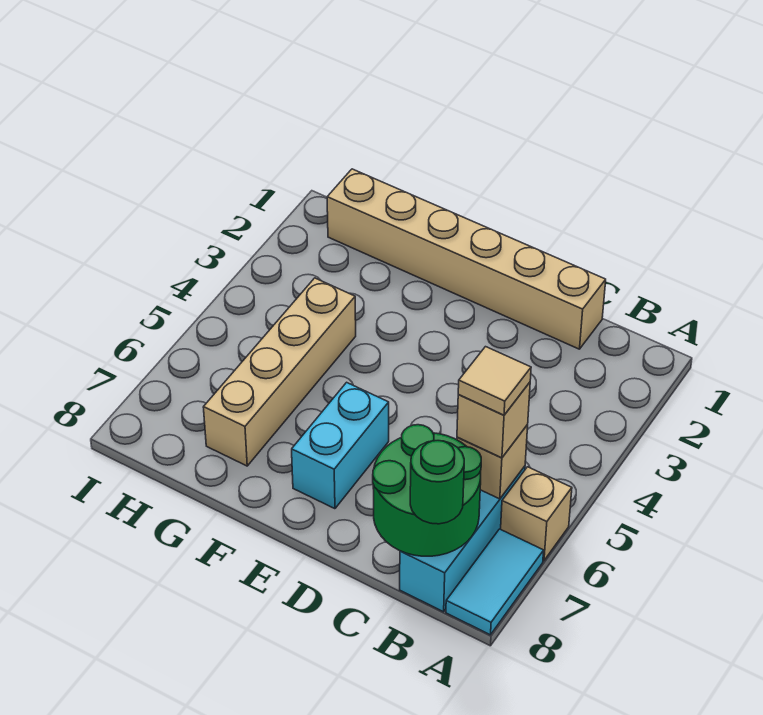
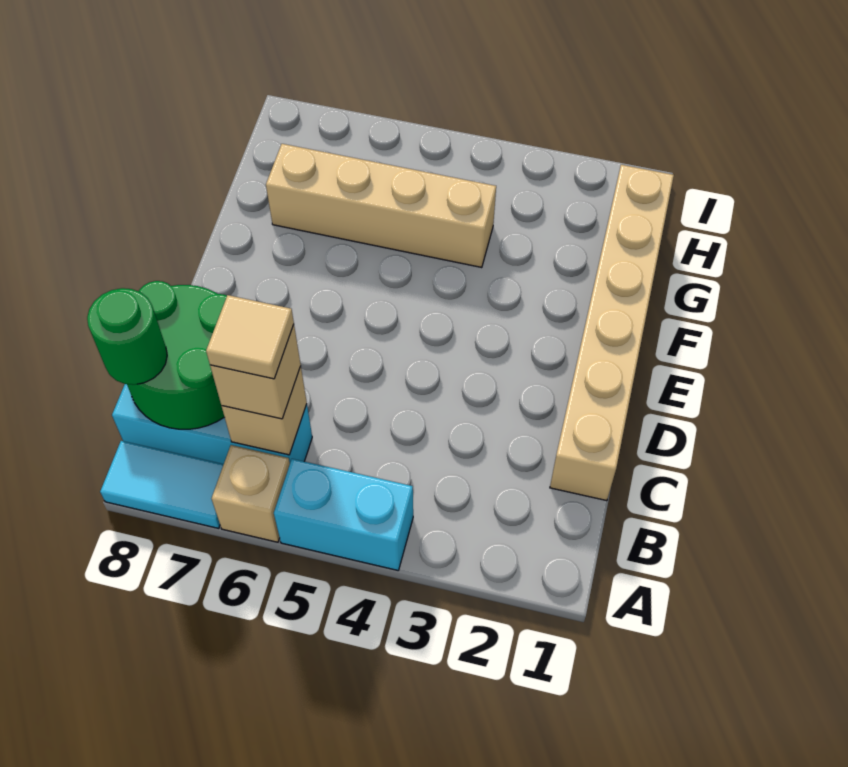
cyan brick E6:E7 level 1 -> cyan brick A4:A5 level 1

